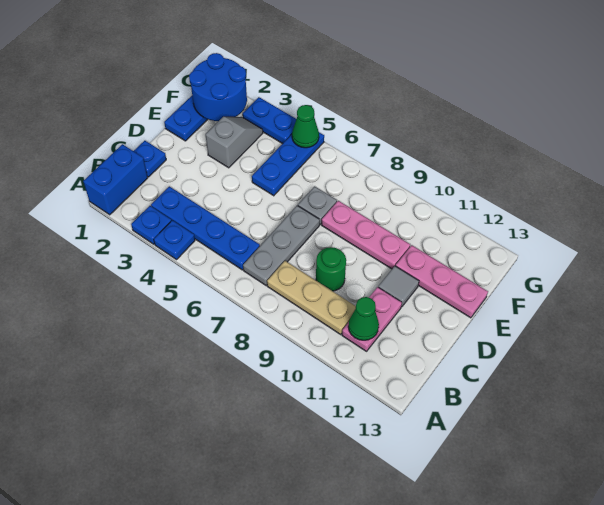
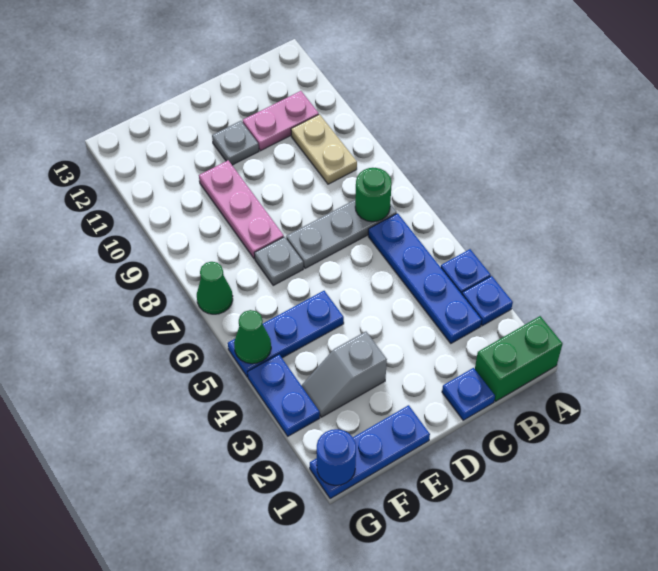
blue brick A1:B1 level 1 -> green brick A1:B1 level 1
tan plate B8:B10 level 1 -> tan plate B9:B10 level 1
green cone B11 level 2 -> green cone G7 level 1
green round brick C9 level 1 -> green round brick B7 level 2
grey tile D11 level 1 -> grey plate D11 level 1
pink plate E11:E13 level 1 -> none
blue round brick F1:G2 level 2 -> blue round brick G1 level 2

